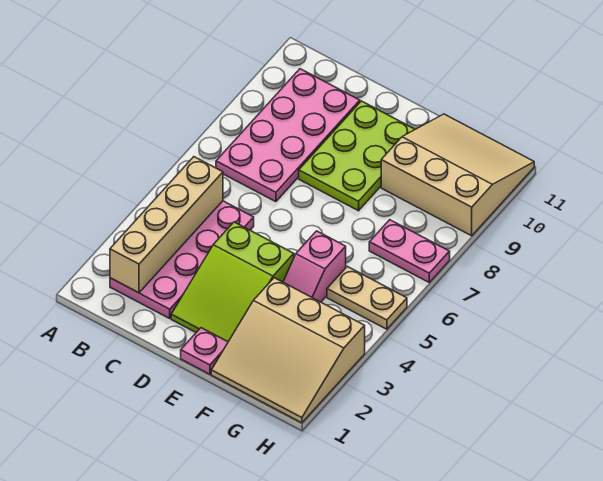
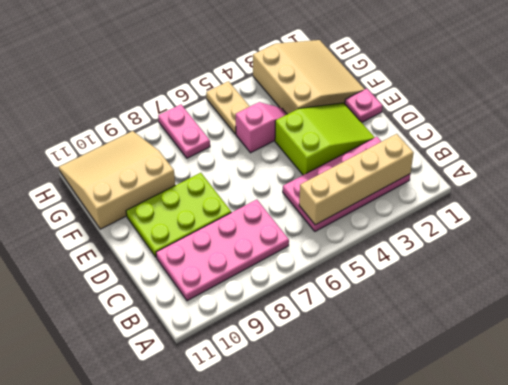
tan slope F9:H11 level 1 top 9 -> tan slope F9:H11 level 1 top F

